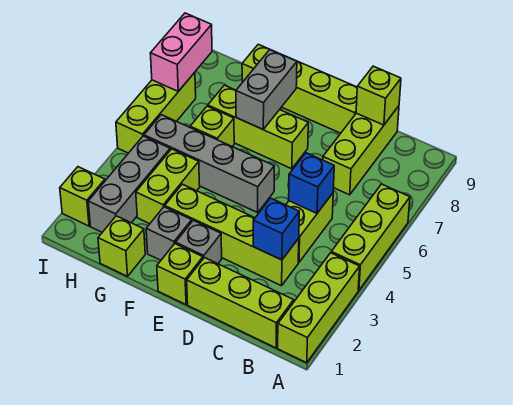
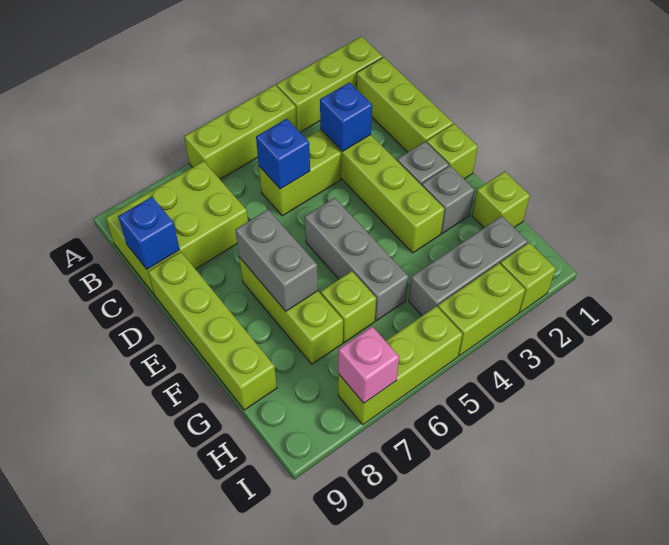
lime brick C7:C9 level 1 -> lime brick B7:C9 level 1
lime brick C9 level 2 -> blue brick C9 level 2
grey brick E5:H5 level 1 -> grey brick E5:G5 level 1
grey brick F7:F8 level 2 -> grey brick E7:F7 level 2
lime brick G3:G4 level 1 -> lime brick I3:I4 level 1
pink brick I7:I8 level 2 -> pink brick I7 level 2

